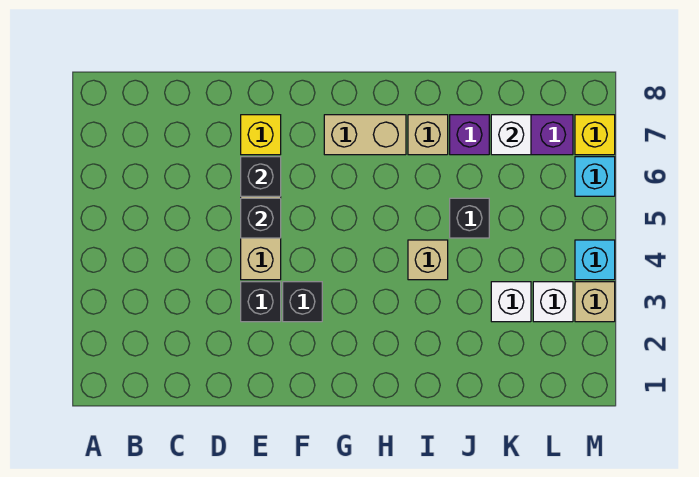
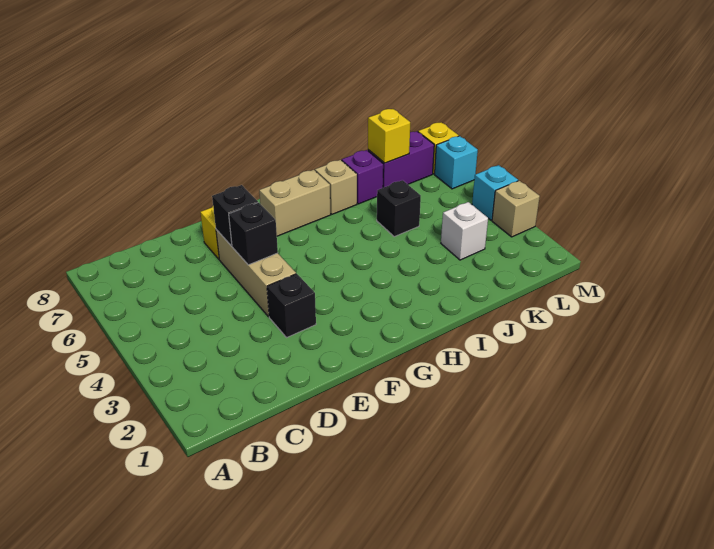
black brick F3 level 1 -> none
tan brick I4 level 1 -> none
white brick K7 level 2 -> yellow brick K7 level 2
white brick L3 level 1 -> none

